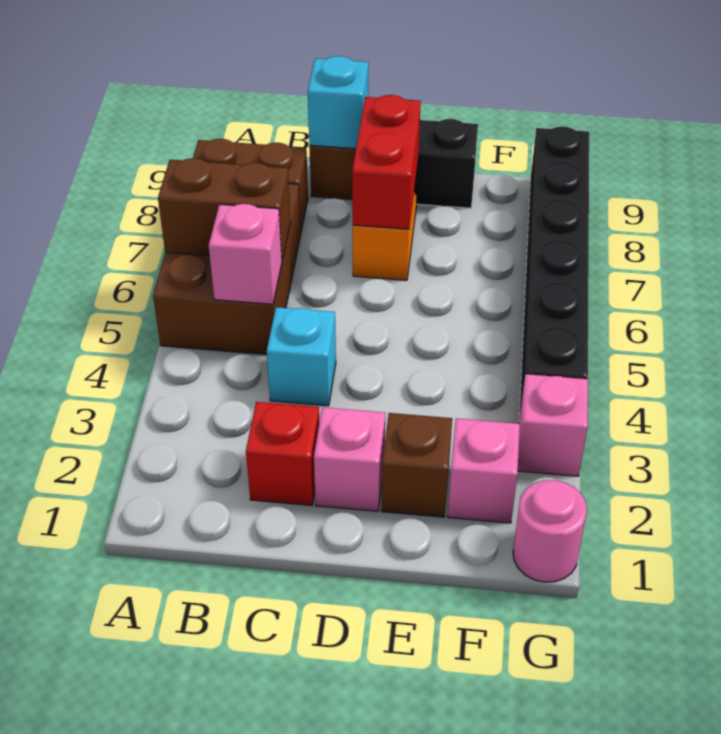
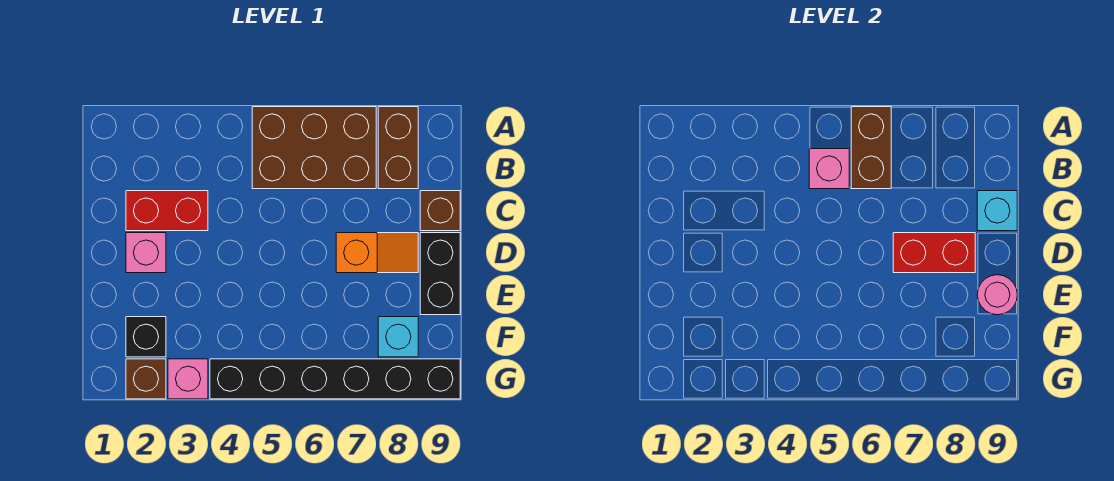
red brick C2 level 1 -> red brick C2:C3 level 1
cyan brick C4 level 1 -> cyan brick F8 level 1
brown brick E2 level 1 -> brown brick G2 level 1
pink brick F2 level 1 -> black brick F2 level 1
pink round brick G1 level 1 -> pink round brick E9 level 2

